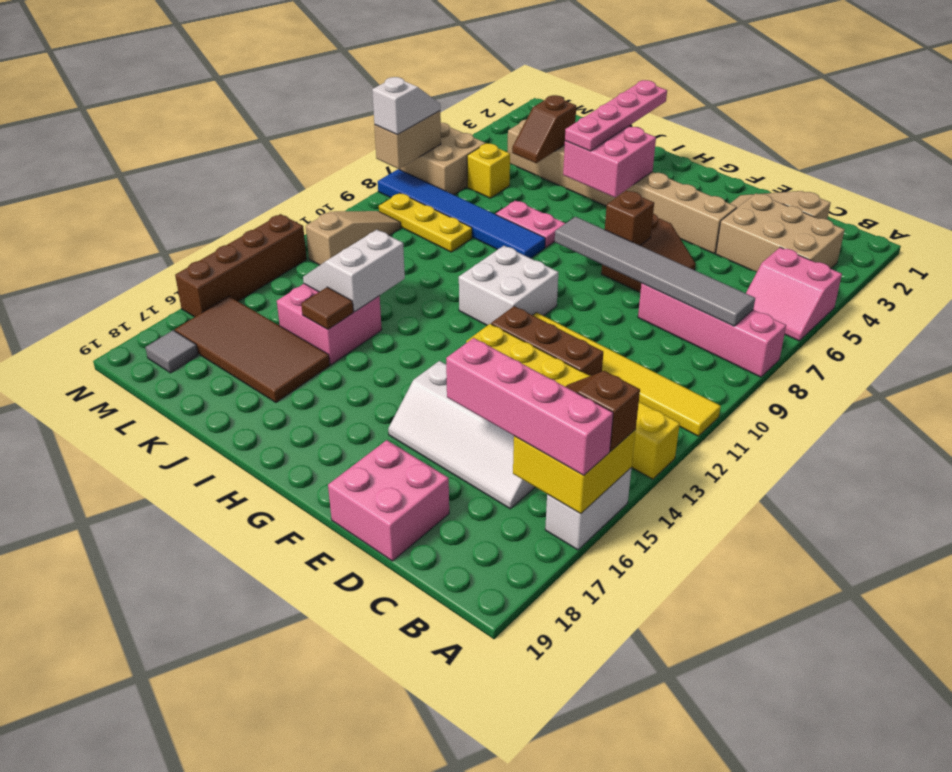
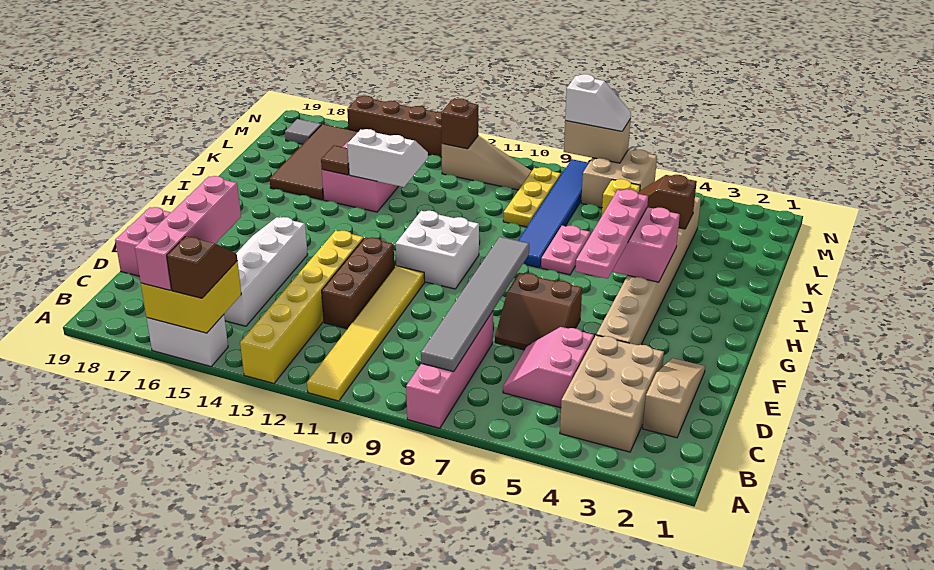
pink slope A5:B6 level 1 top 5 -> pink slope C5:D6 level 1 top 5
brown brick F7 level 2 -> brown brick M12 level 2
pink plate I2:I5 level 3 -> pink plate F5:I5 level 3

